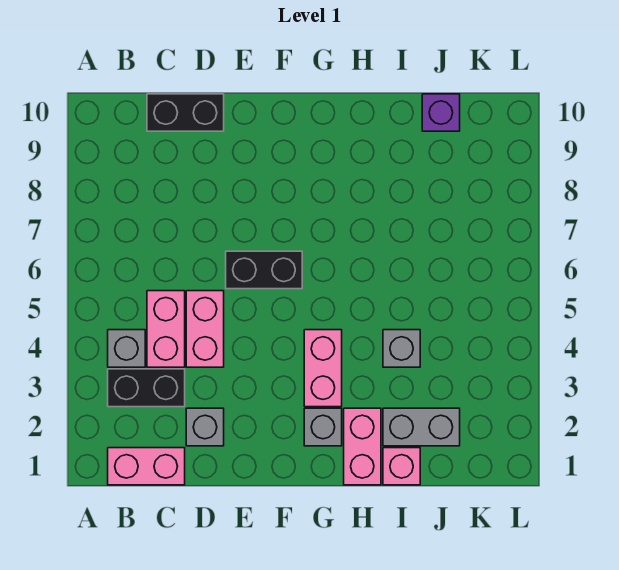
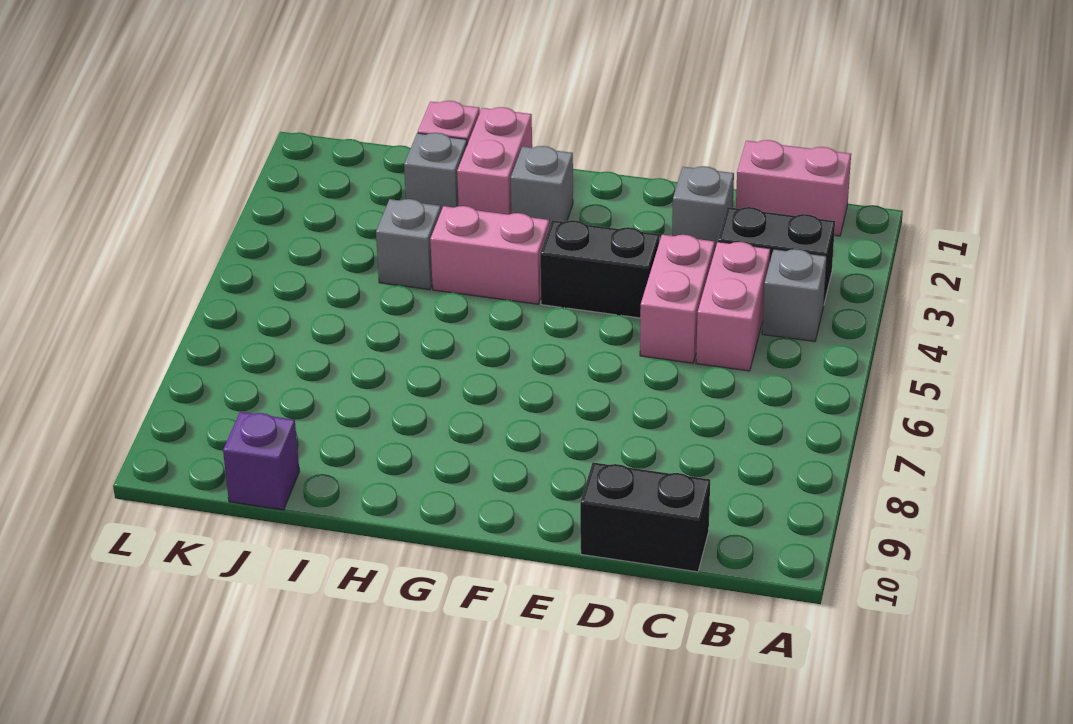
black brick E6:F6 level 1 -> black brick E4:F4 level 1
pink brick G3:G4 level 1 -> pink brick G4:H4 level 1
grey brick I2:J2 level 1 -> grey brick I2 level 1

